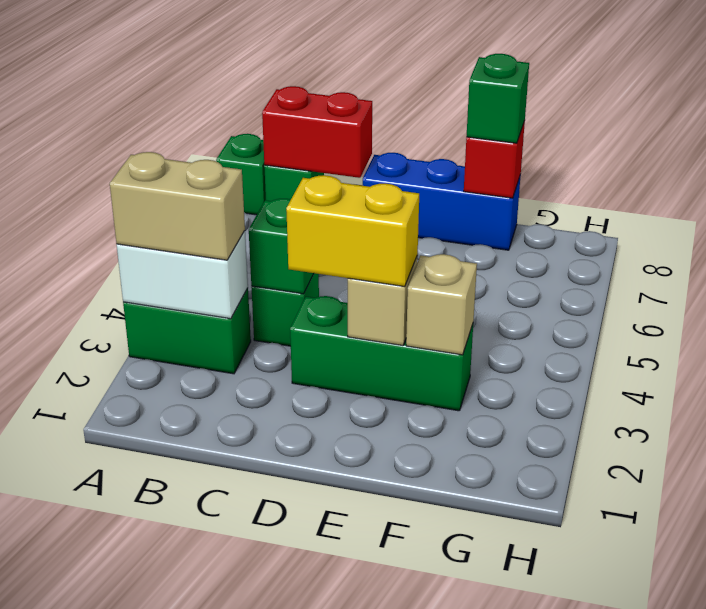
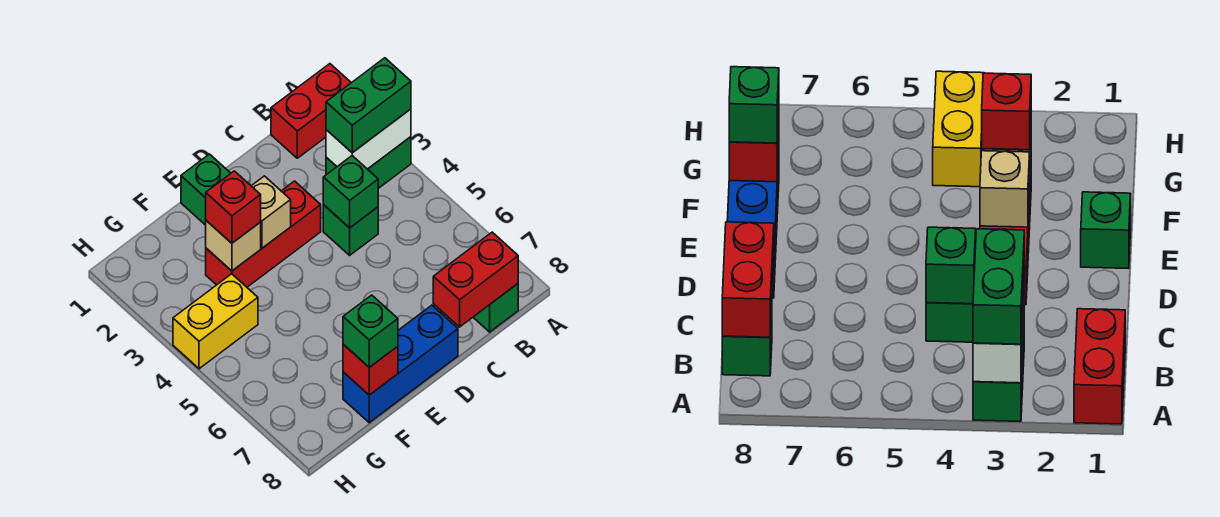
none -> red brick A1:B1 level 1
tan brick A3:B3 level 3 -> green brick A3:B3 level 3
green brick A8 level 1 -> green brick E1 level 1
green brick D3:F3 level 1 -> red brick D3:F3 level 1
yellow brick D3:E3 level 3 -> yellow brick G4:H4 level 1
none -> red brick F3 level 3

